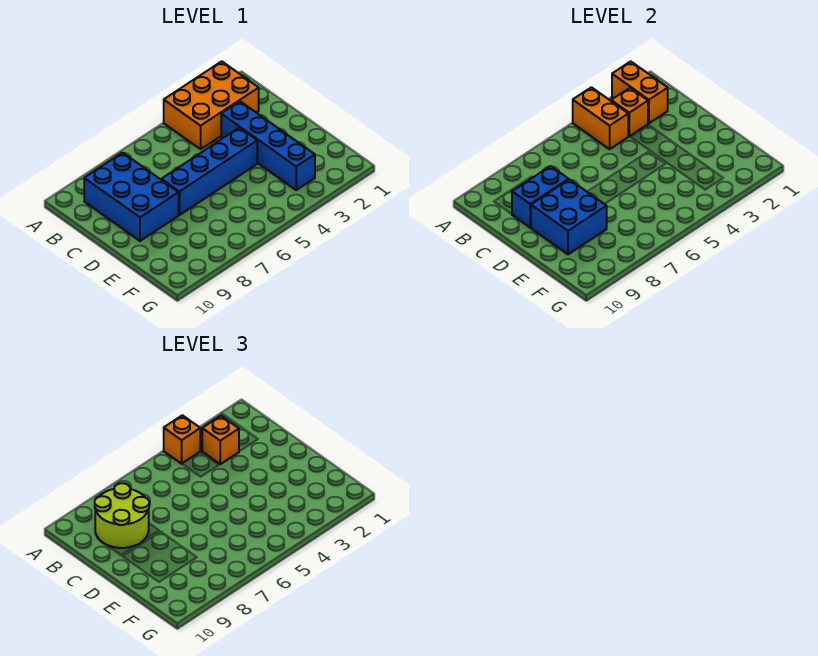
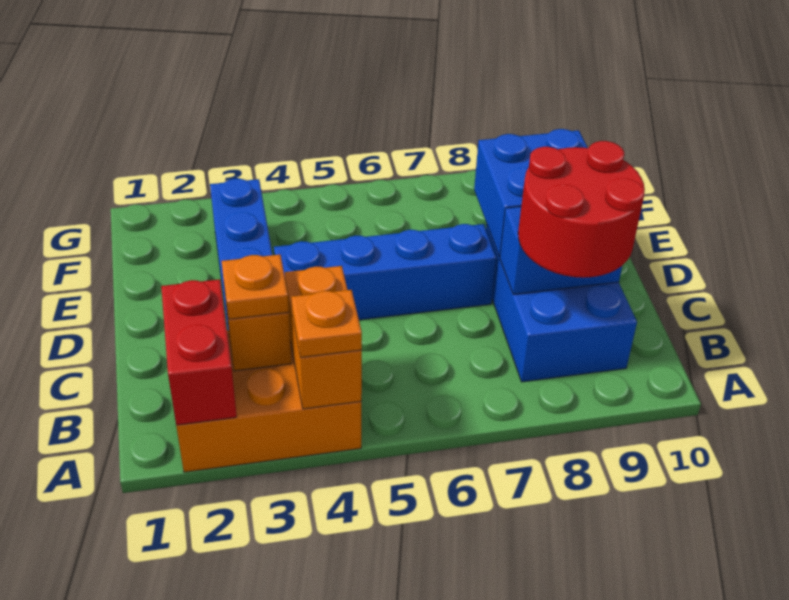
orange brick A2:B2 level 2 -> red brick A2:B2 level 2
orange brick A4 level 3 -> orange plate A4 level 3
orange brick B3 level 3 -> orange plate B3 level 3
lime round brick B8:C9 level 3 -> red round brick B8:C9 level 3

